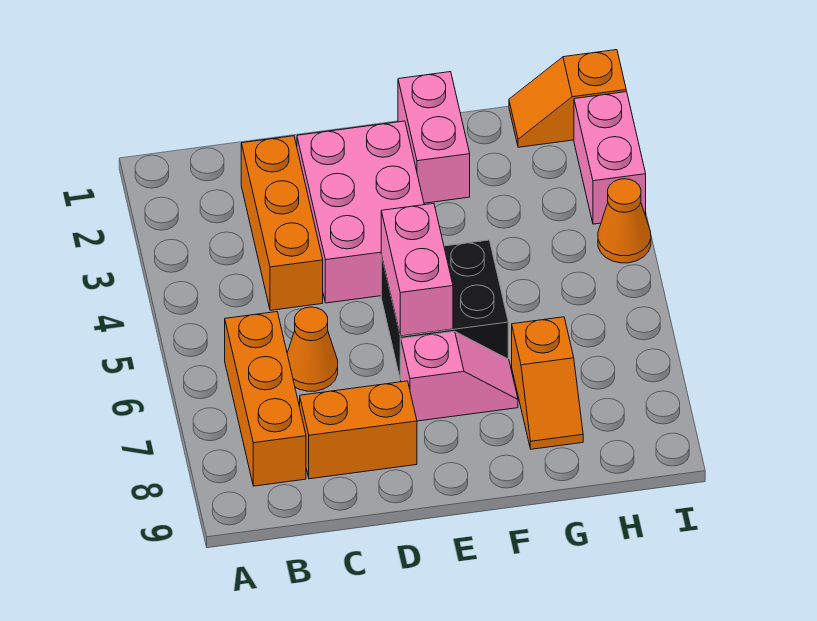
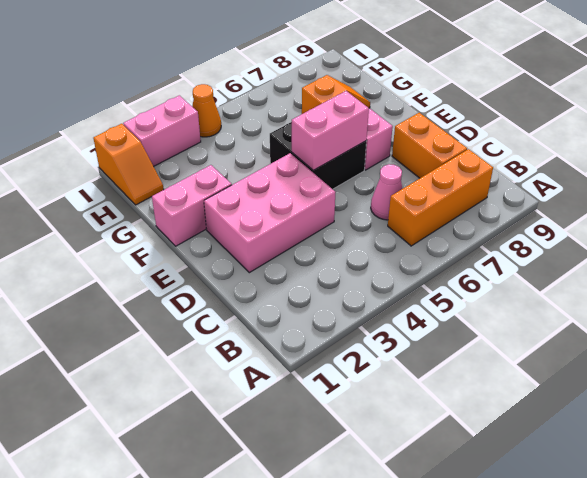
orange brick C2:C4 level 1 -> none
orange cone C6 level 1 -> pink cone C6 level 1

